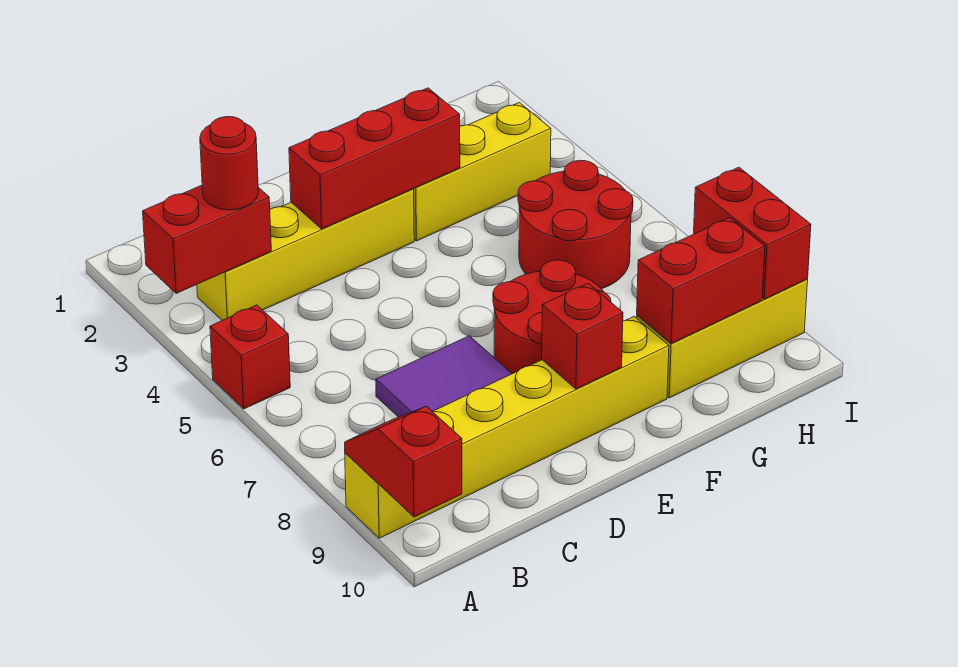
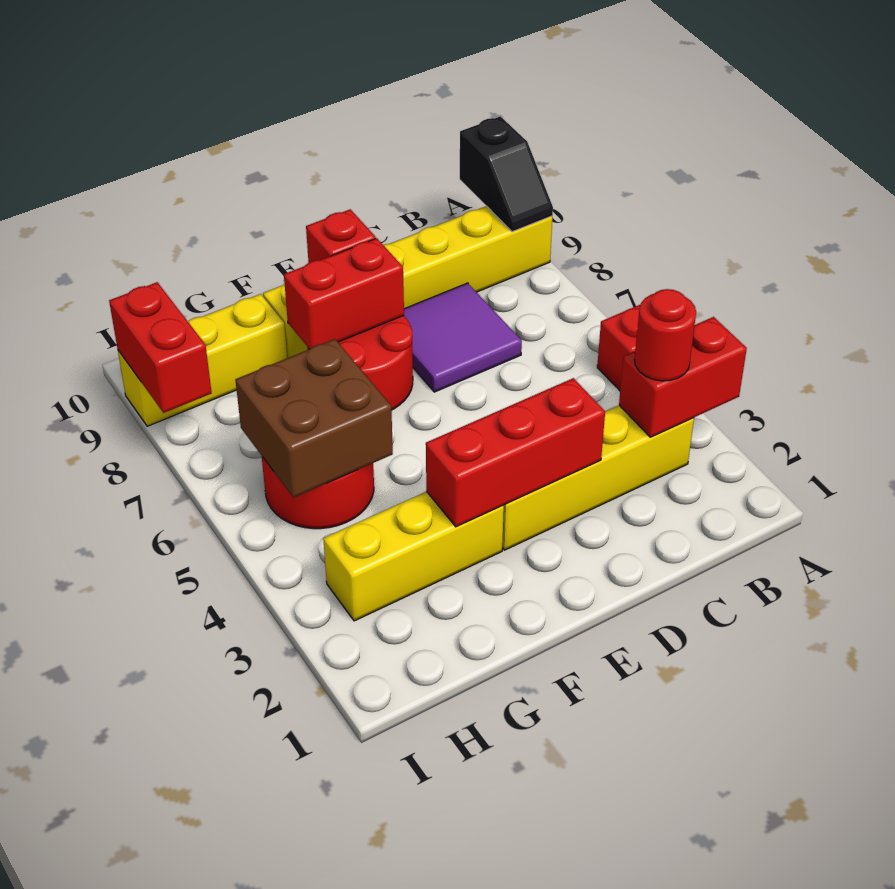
red slope A9:A10 level 2 top 10 -> black slope A9:A10 level 2 top 10
none -> brown brick G5:H6 level 2
red brick G9:H9 level 2 -> red brick E8:F8 level 2

